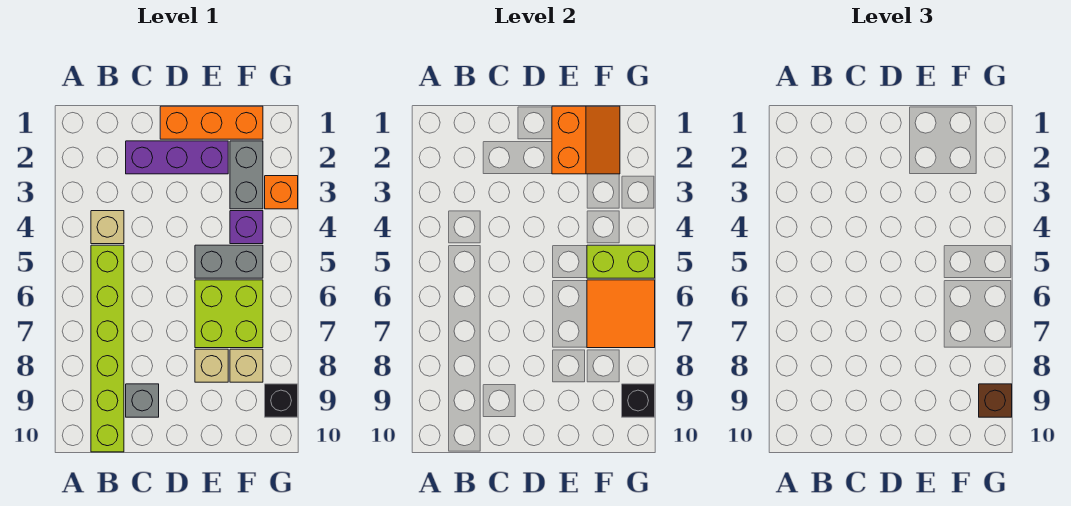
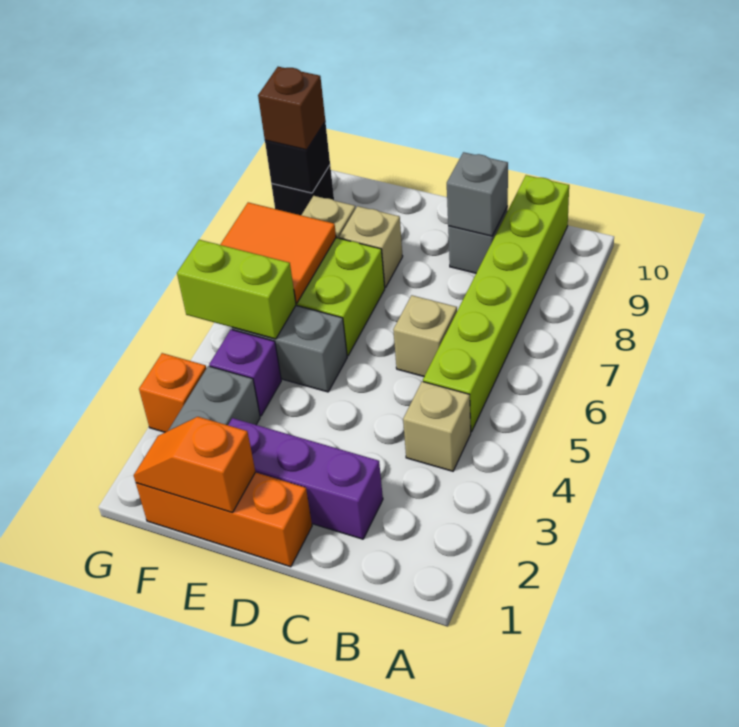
none -> tan brick C6 level 1
none -> grey brick C9 level 2
orange slope E1:F2 level 2 top E -> orange slope E1:F1 level 2 top E

